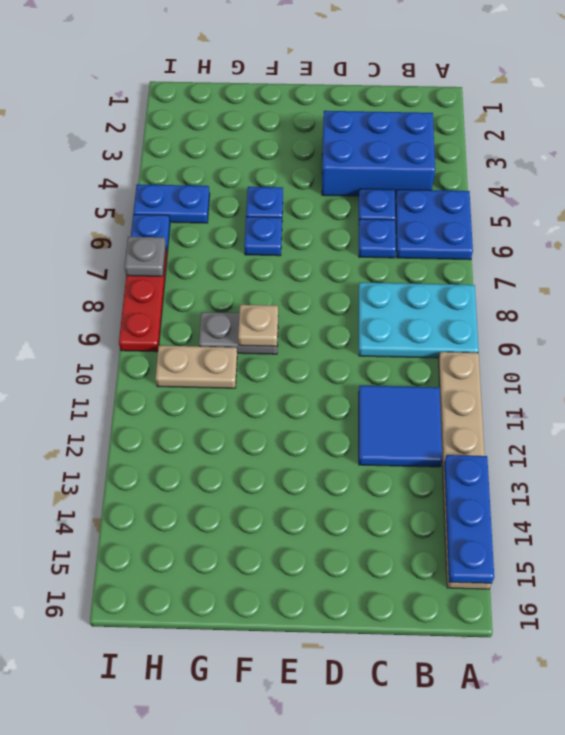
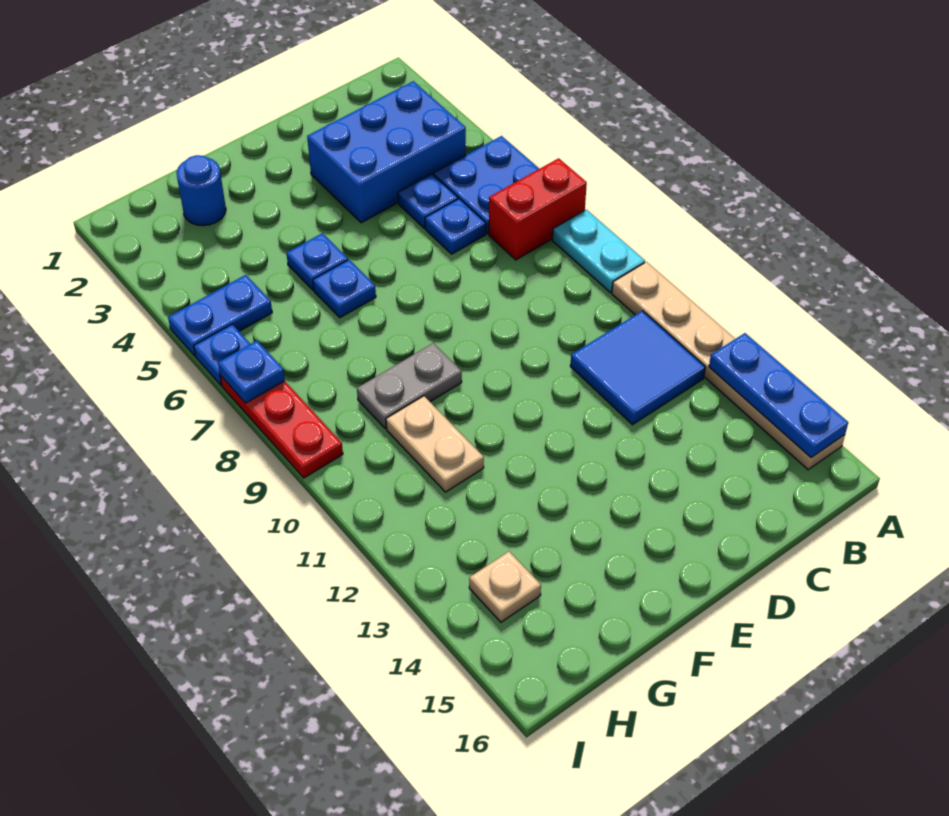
none -> red brick A7:B7 level 1
cyan plate A8:C9 level 1 -> cyan plate A8:A9 level 1
tan plate F9 level 2 -> tan plate H14 level 1
none -> blue round brick G2 level 1
tan plate G10:H10 level 1 -> tan plate G10:G11 level 1
grey plate I7 level 2 -> blue plate I7 level 2

